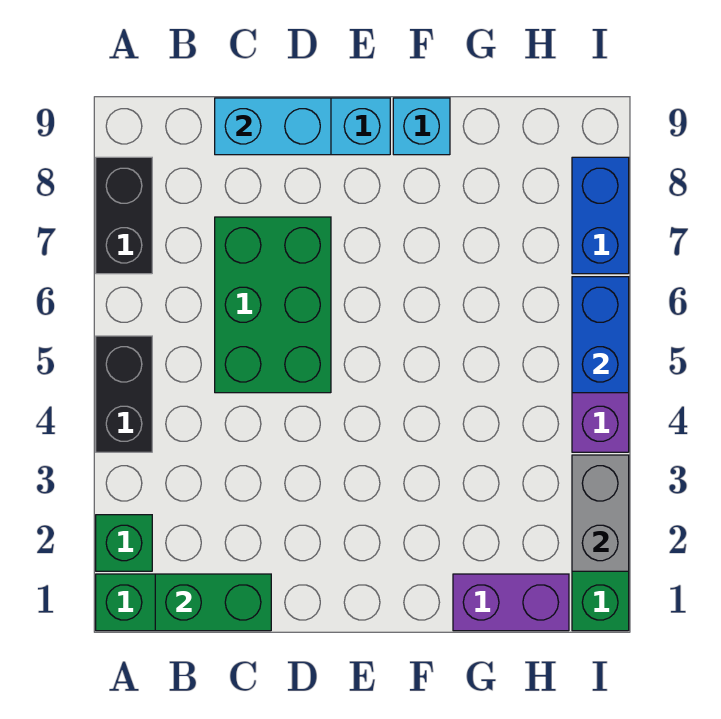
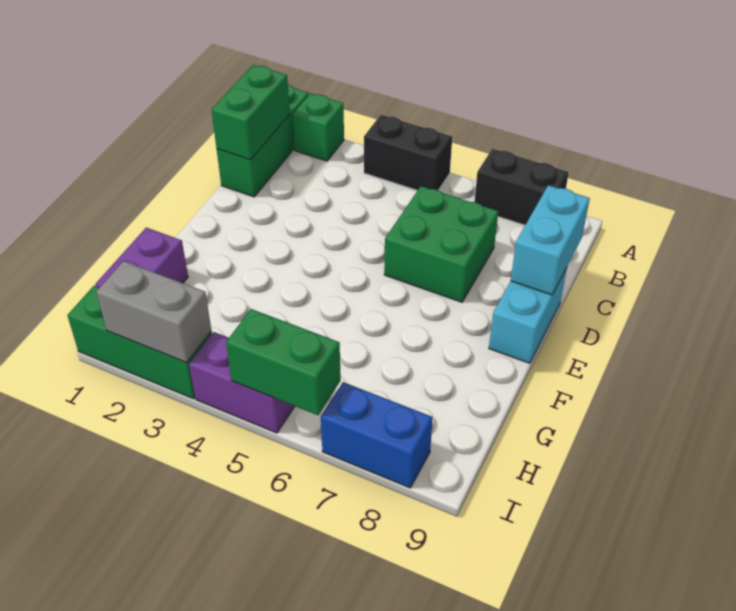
green brick C5:D7 level 1 -> green brick C6:D7 level 1
cyan brick F9 level 1 -> none
blue brick I5:I6 level 2 -> green brick I5:I6 level 2

